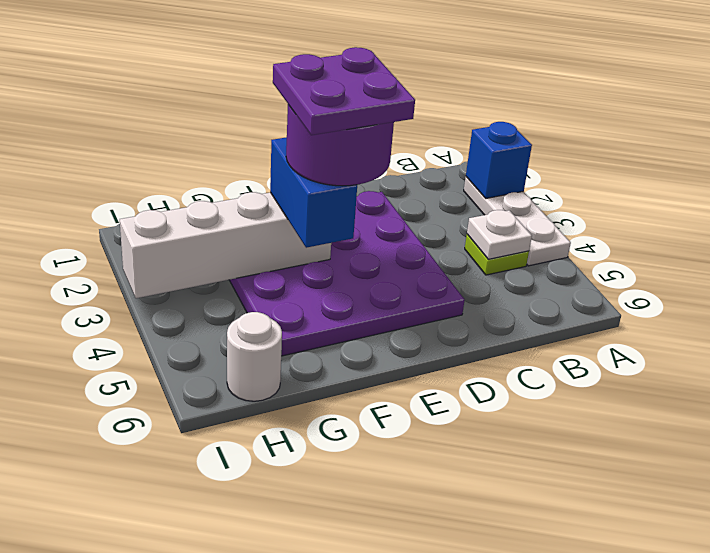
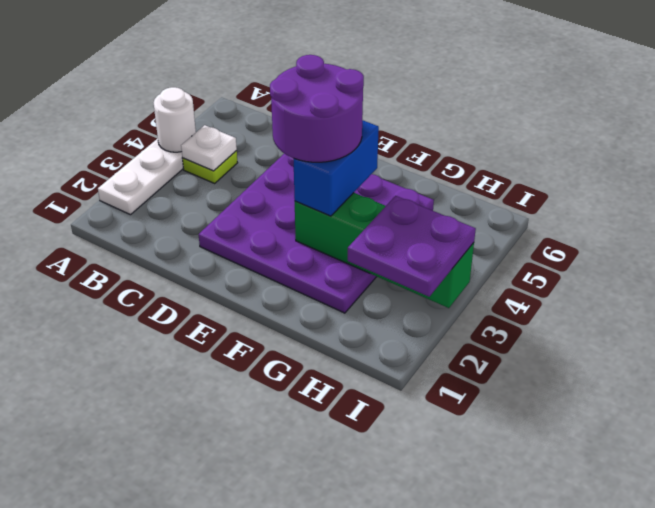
blue brick A2 level 2 -> none
purple plate E3:F4 level 5 -> purple plate H2:I3 level 3
white brick F3:I3 level 2 -> green brick F3:I3 level 2
white round brick H6 level 1 -> white round brick A4 level 2

